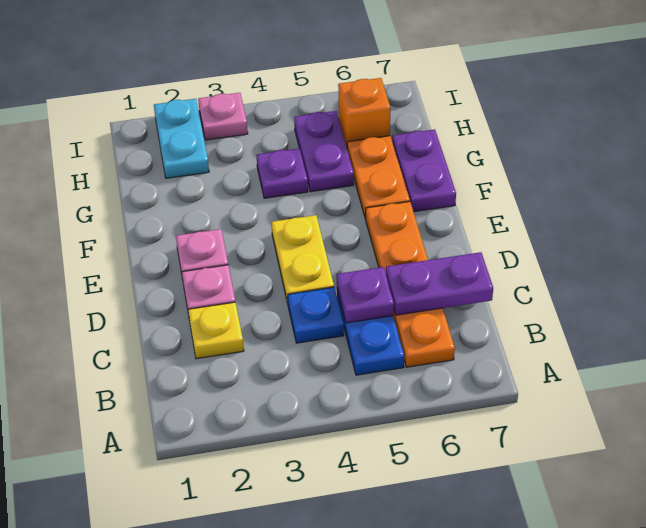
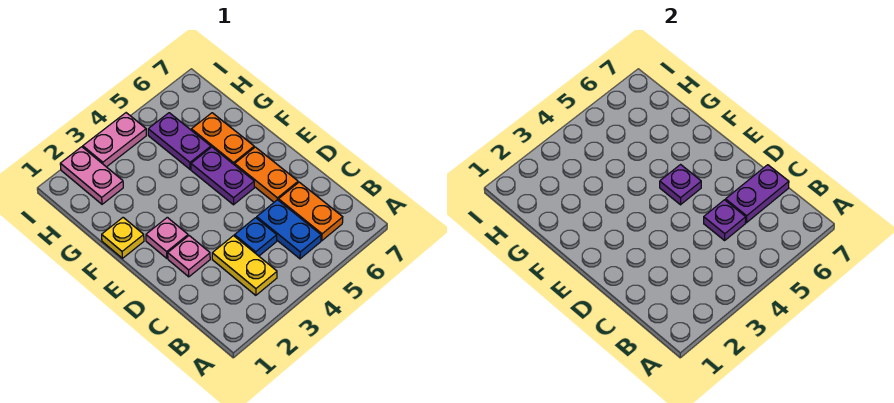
yellow plate C2 level 1 -> yellow plate F1 level 1
yellow plate D4:E4 level 1 -> yellow plate B3:C3 level 1
purple plate F7:G7 level 1 -> purple plate E5:F5 level 1
purple plate G4 level 1 -> purple plate E5 level 2
cyan plate H2:I2 level 1 -> pink plate H2:I2 level 1
orange brick H6 level 1 -> none
pink plate I3 level 1 -> pink plate I3:I4 level 1

